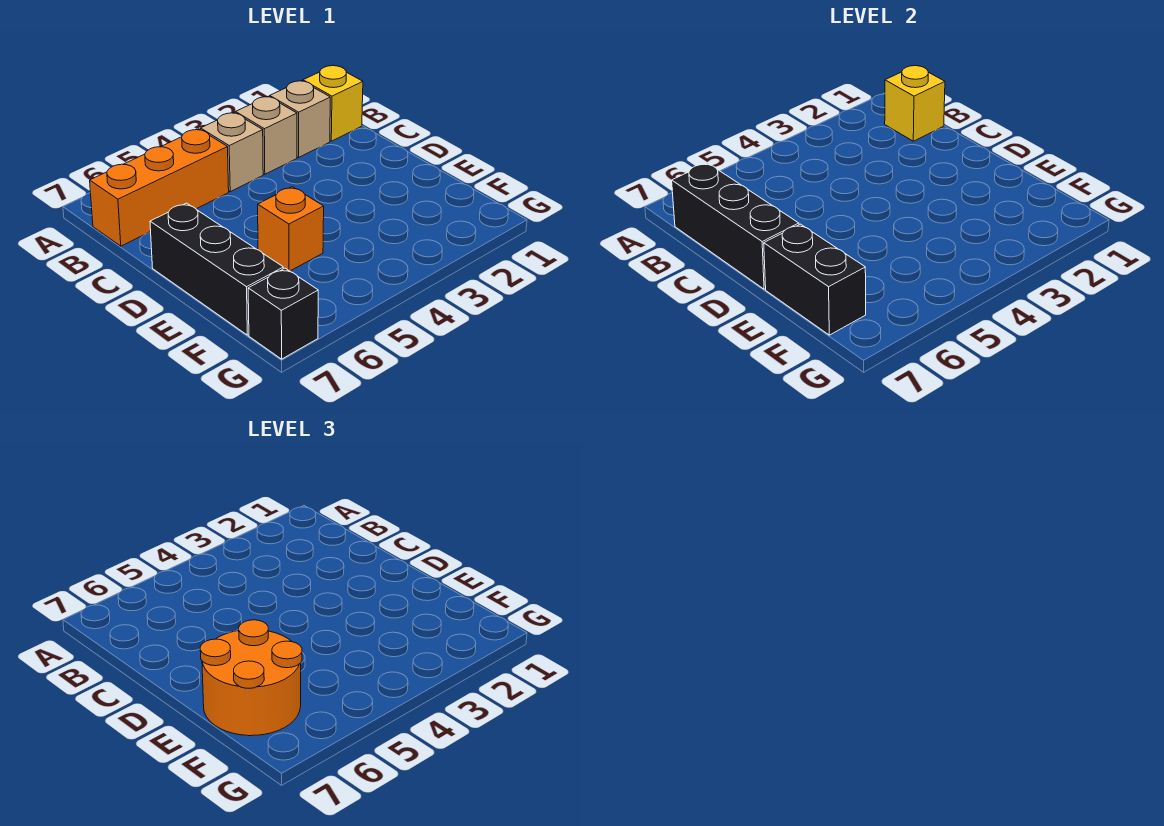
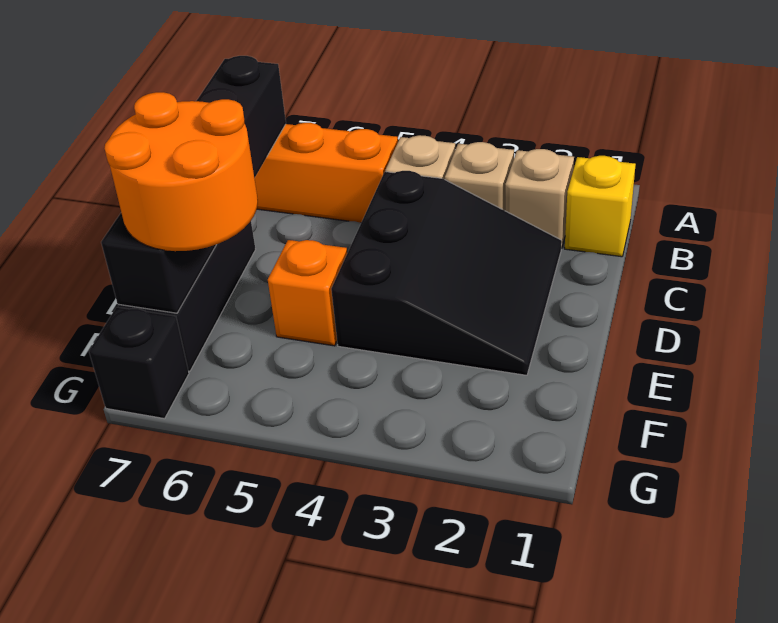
yellow brick B1 level 2 -> none
none -> black slope C2:E4 level 1 top 4

